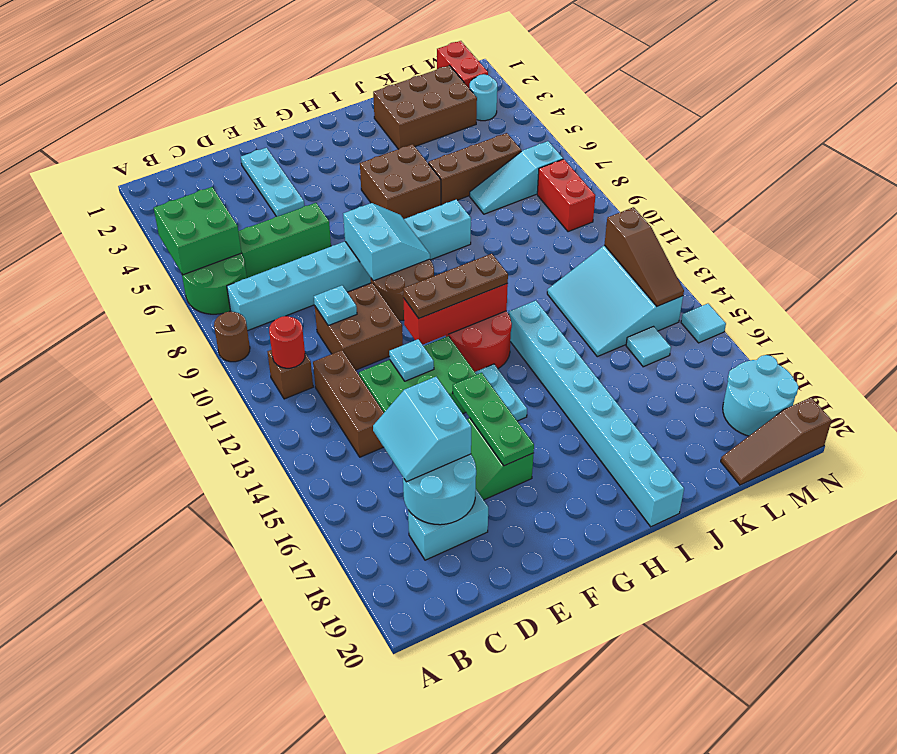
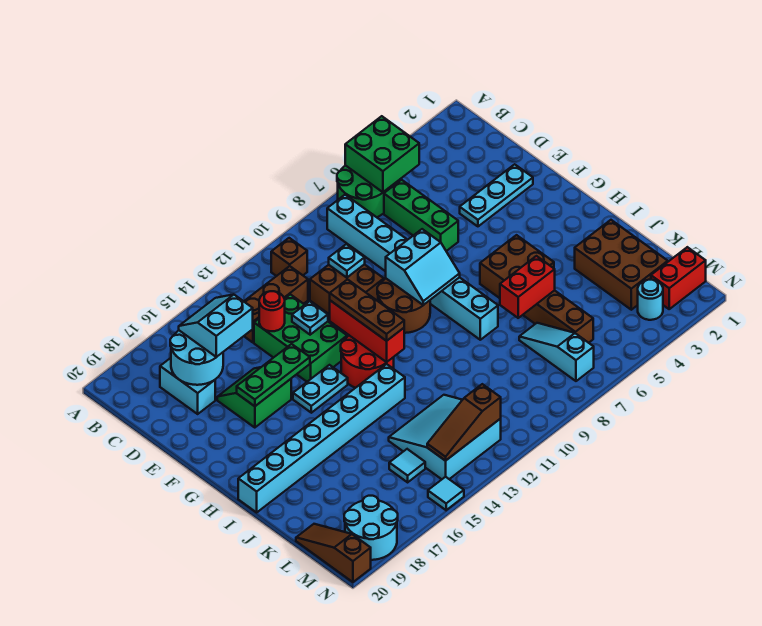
brown round brick A9 level 1 -> none
red round brick B11 level 2 -> red round brick D14 level 2
red brick M8:M9 level 1 -> red brick J6:J7 level 2

